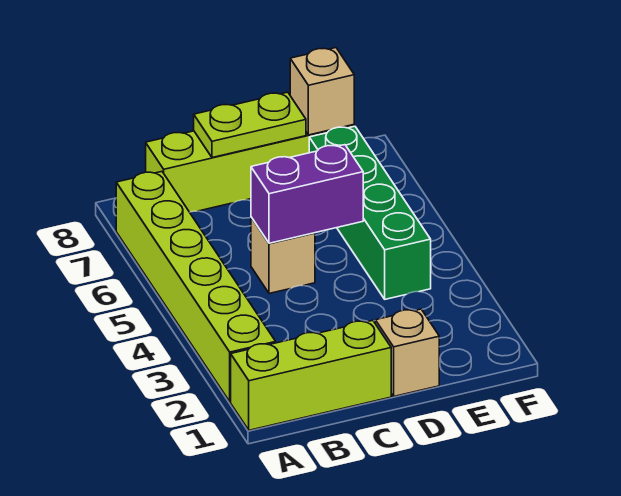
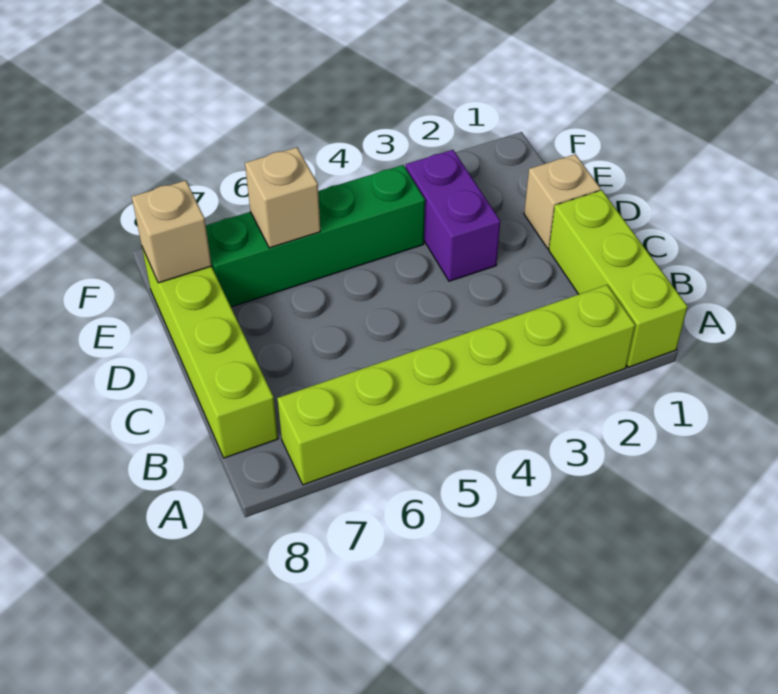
tan brick C5 level 1 -> tan brick E6 level 2
purple brick C5:D5 level 2 -> purple brick D3:E3 level 1
lime plate C8:D8 level 2 -> none

